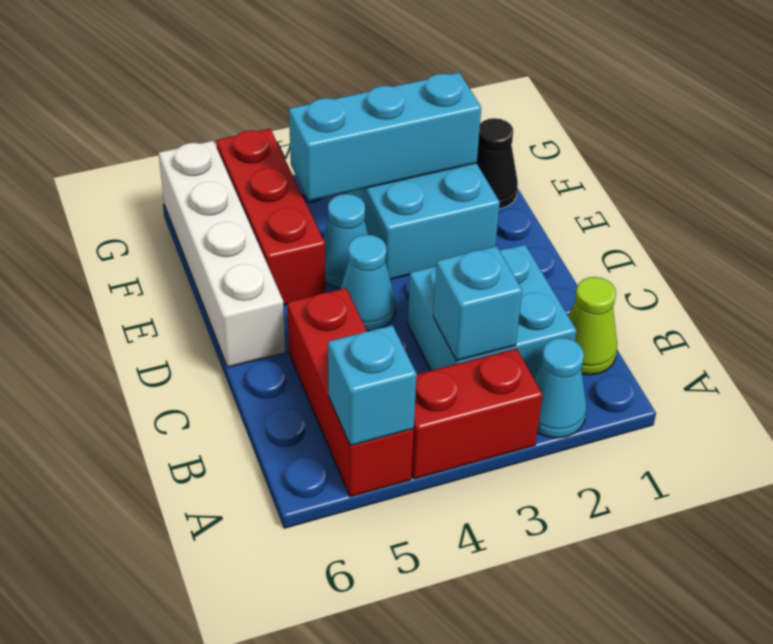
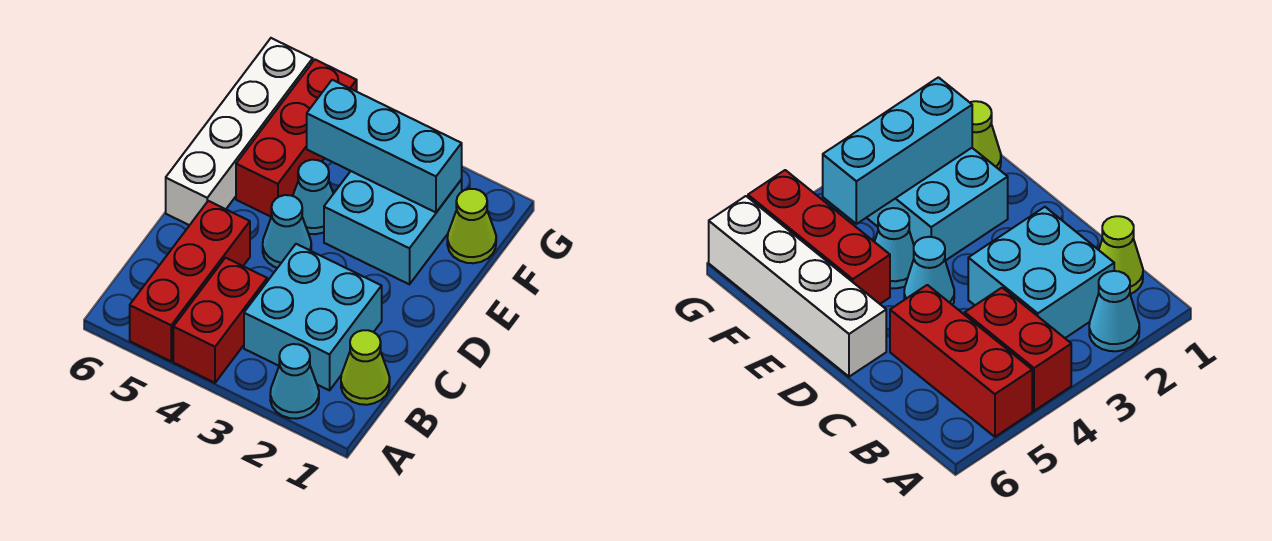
red brick A3:A4 level 1 -> red brick A4:B4 level 1
cyan brick A5 level 2 -> none
cyan brick B3 level 2 -> none
black cone F1 level 1 -> lime cone F1 level 1

